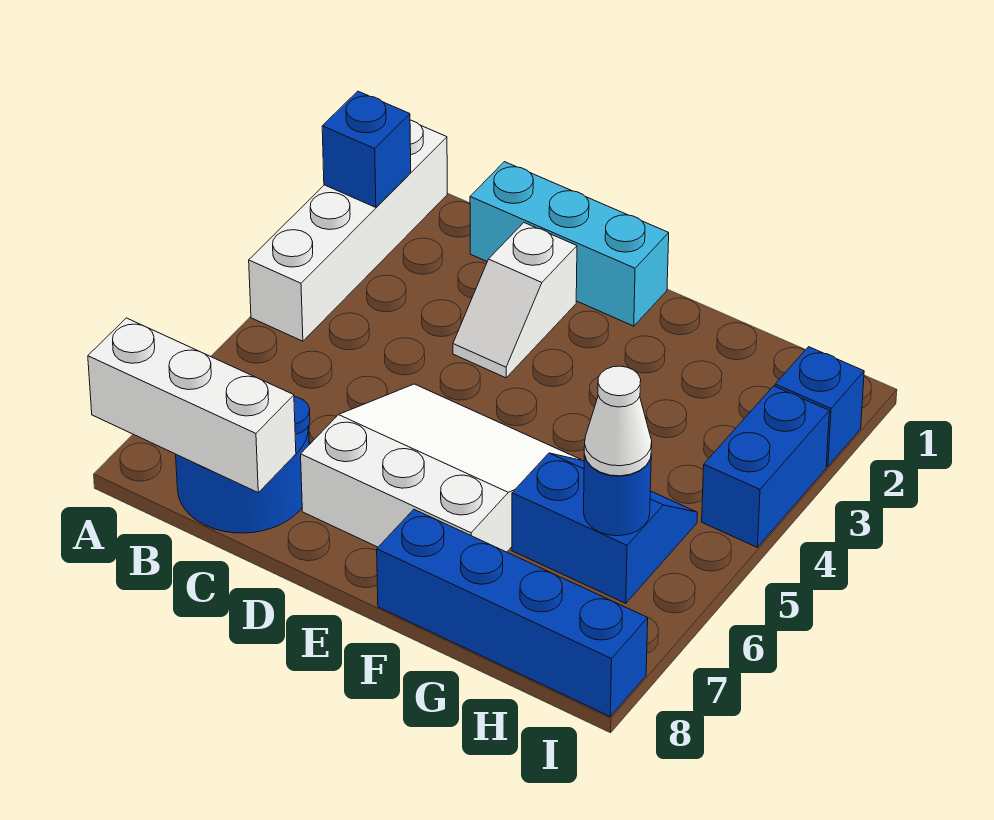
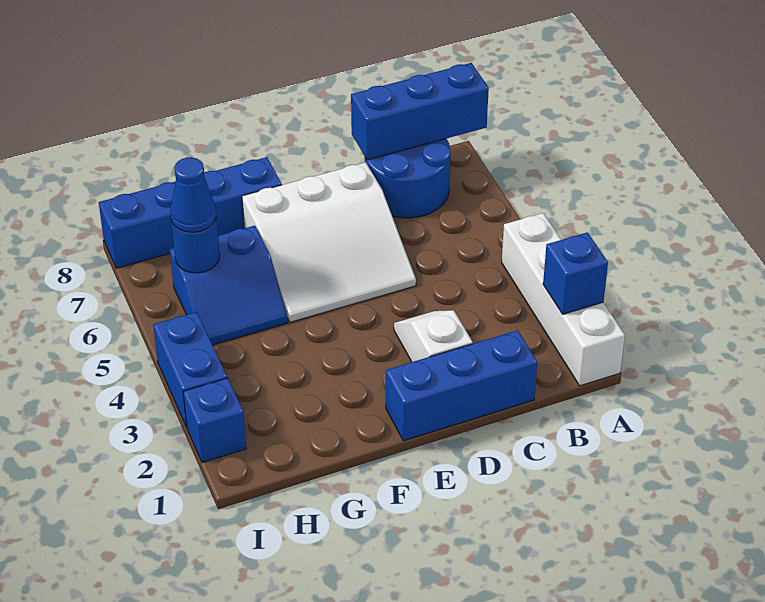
white brick A8:C8 level 2 -> blue brick A8:C8 level 2
cyan brick C1:E1 level 1 -> blue brick C1:E1 level 1
white cone H6 level 3 -> blue cone H6 level 3

